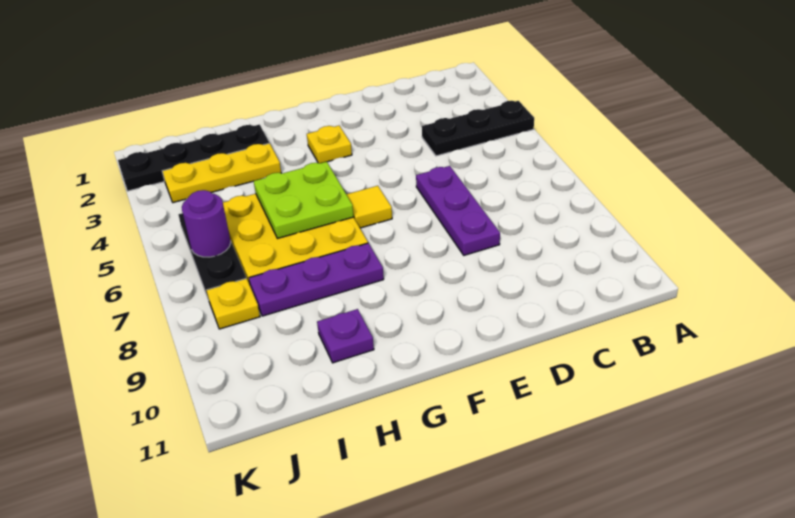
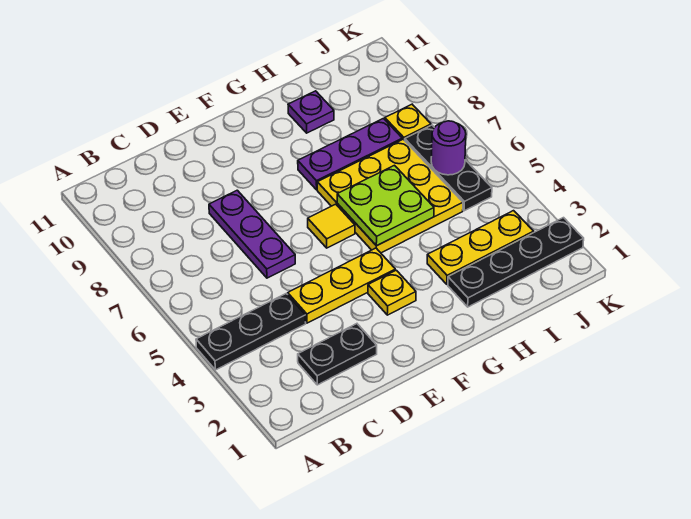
none -> black plate C2:D2 level 1
none -> yellow plate D4:F4 level 1

